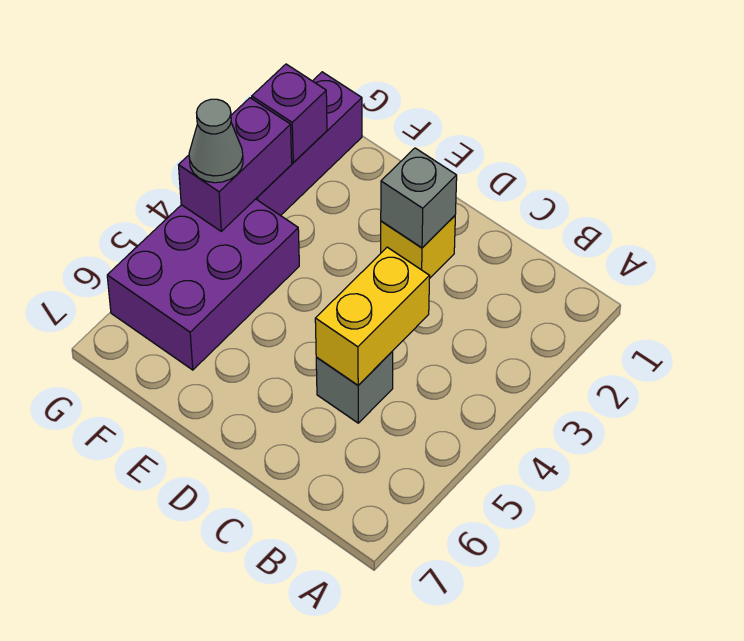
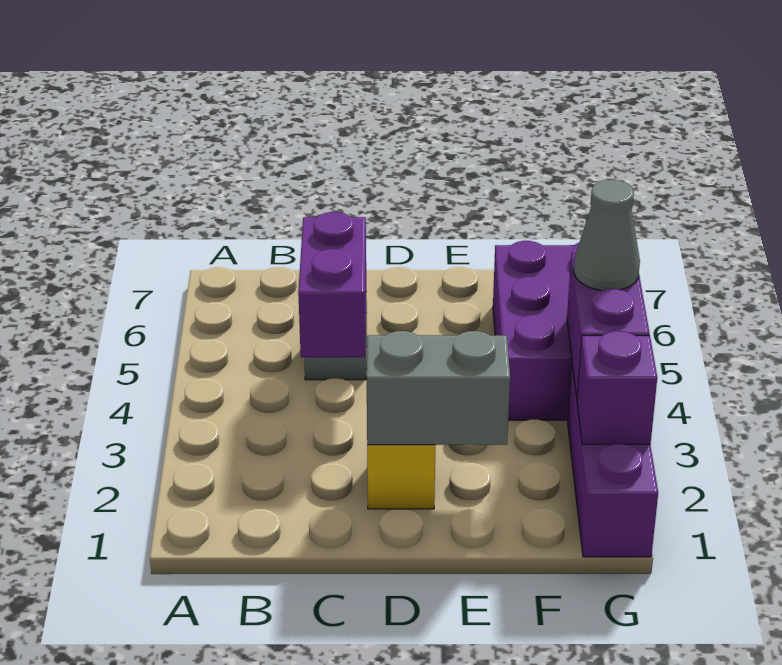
yellow brick C4:C5 level 2 -> purple brick C4:C5 level 2
grey brick D2 level 2 -> grey brick D2:E2 level 2

